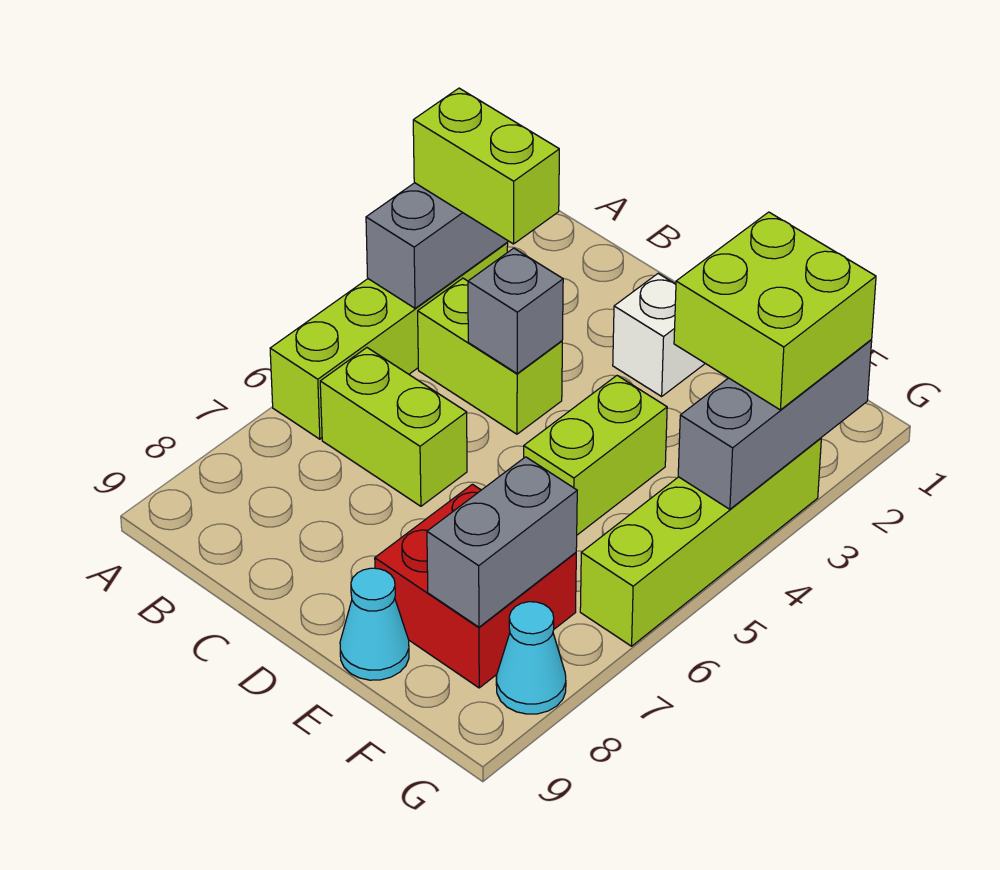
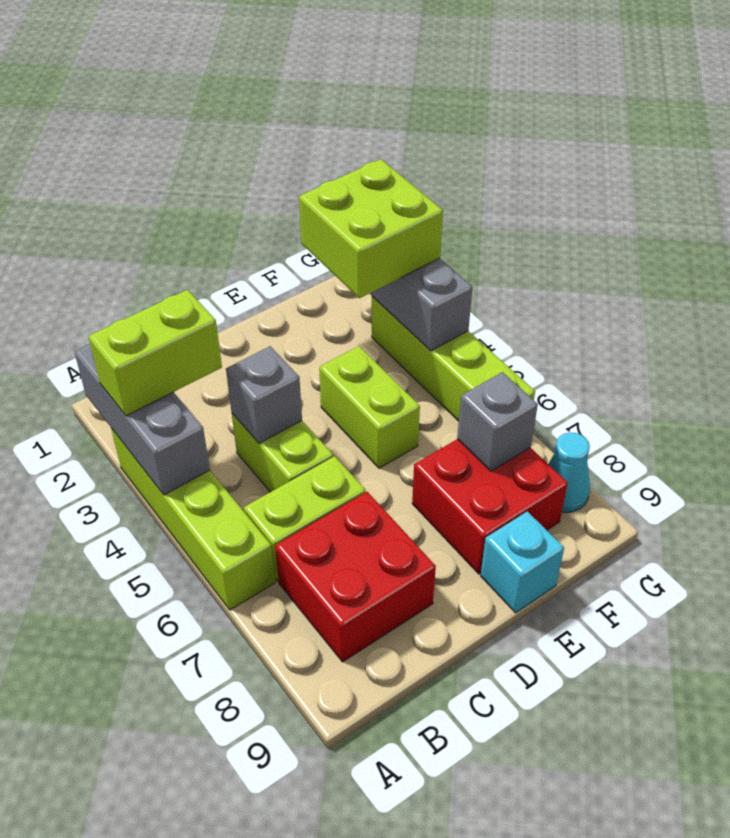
lime brick B4:C4 level 1 -> lime brick C4:C5 level 1
none -> red brick B7:C8 level 1
white brick D2 level 1 -> none
cyan cone E9 level 1 -> cyan brick E9 level 1
grey brick F7:F8 level 2 -> grey brick F7 level 2

